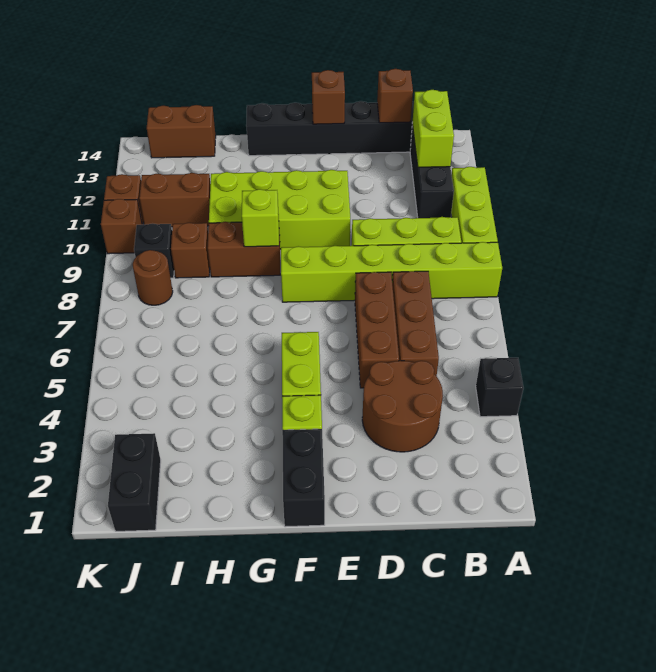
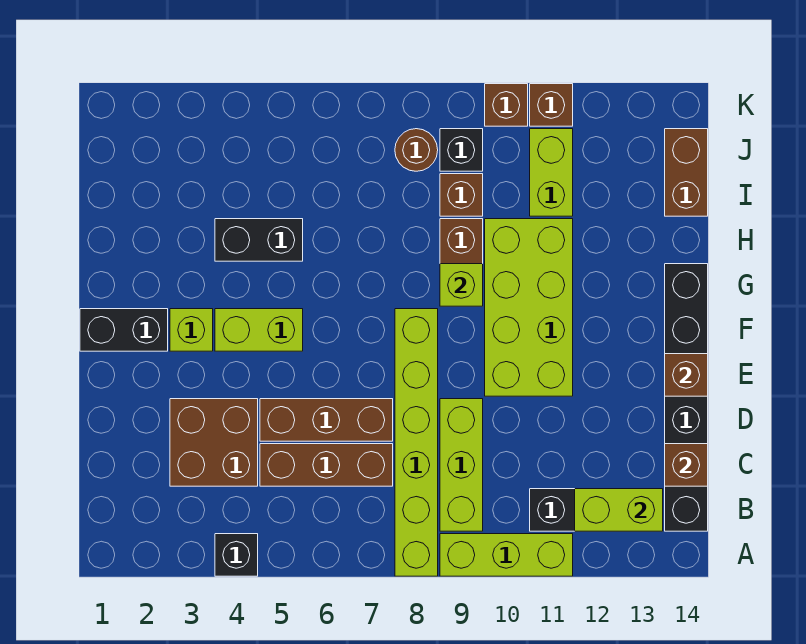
brown round brick C3:D4 level 1 -> brown brick C3:D4 level 1
brown brick I11:J11 level 1 -> lime brick I11:J11 level 1
black brick J1:J2 level 1 -> black brick H4:H5 level 1

